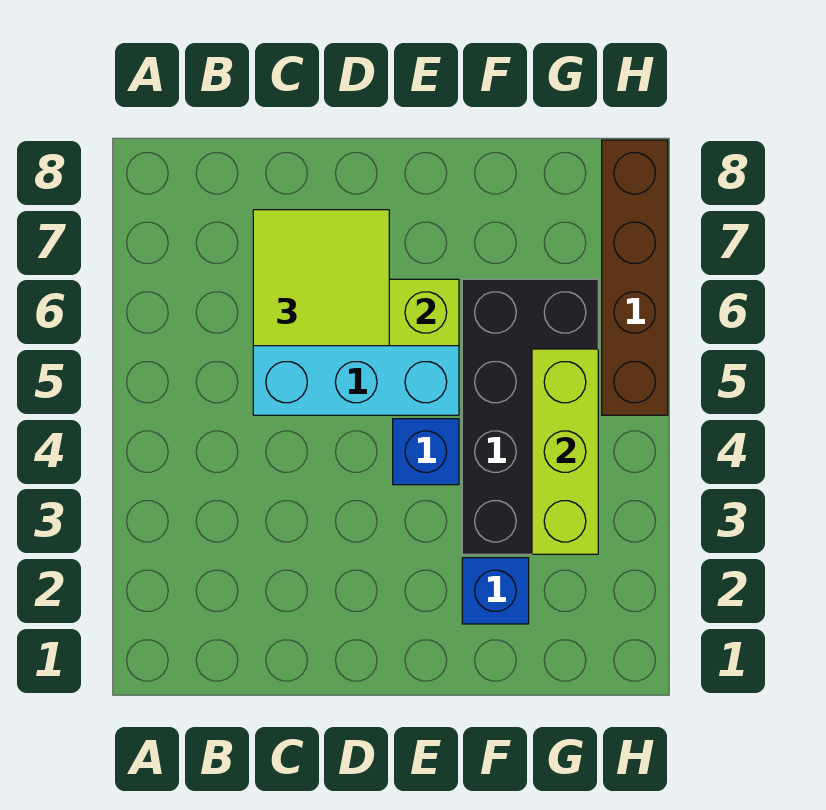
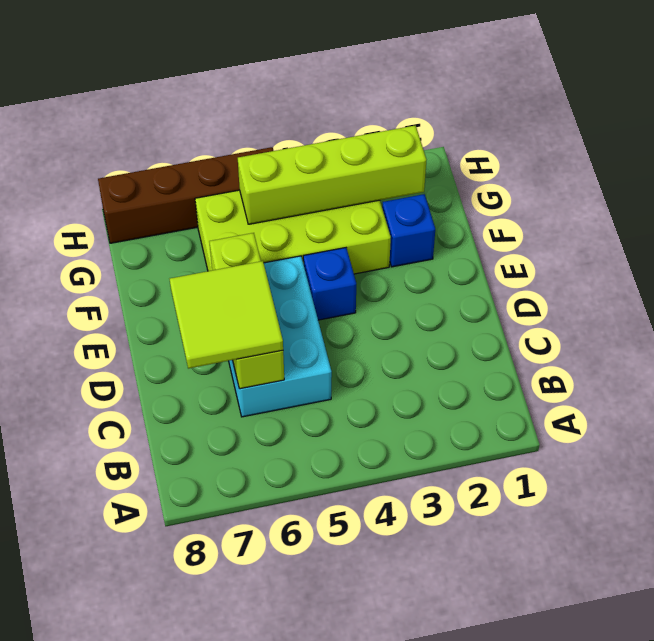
black brick F3:G6 level 1 -> lime brick F3:G6 level 1
lime brick G3:G5 level 2 -> lime brick G2:G5 level 2

